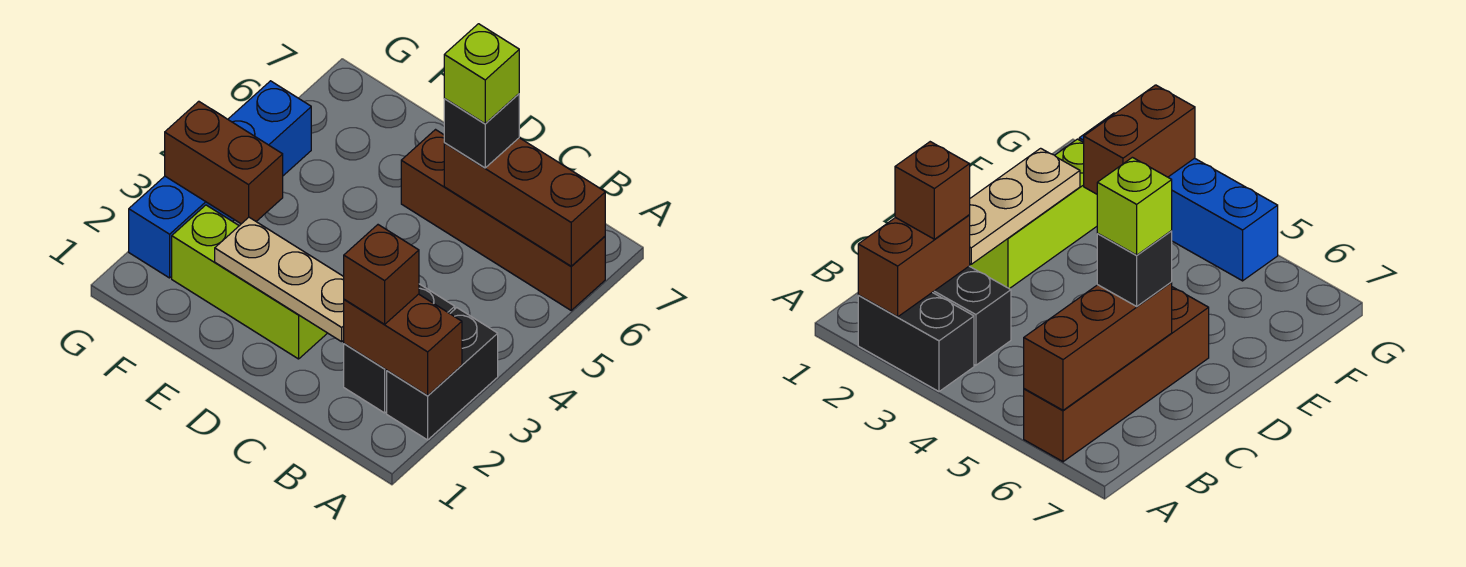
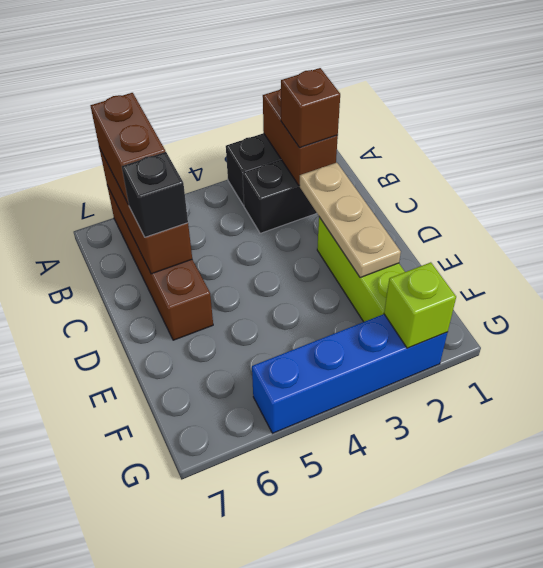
lime brick C6 level 4 -> lime brick G2 level 2
brown brick F3:G3 level 2 -> brown brick A6:B6 level 3

